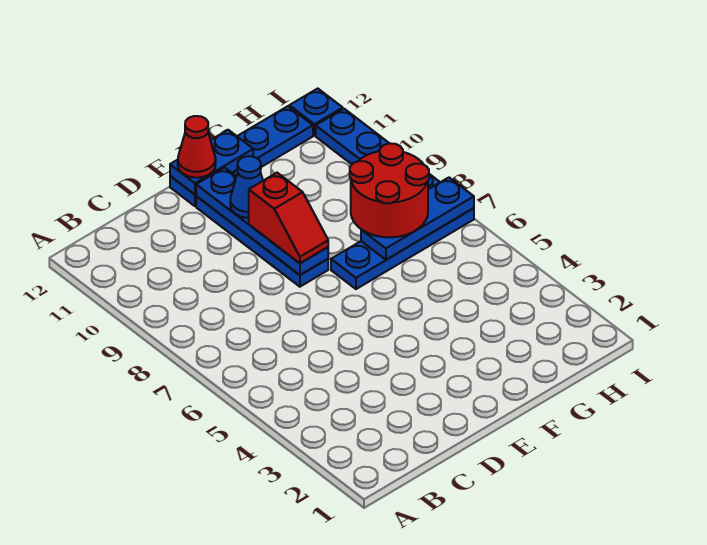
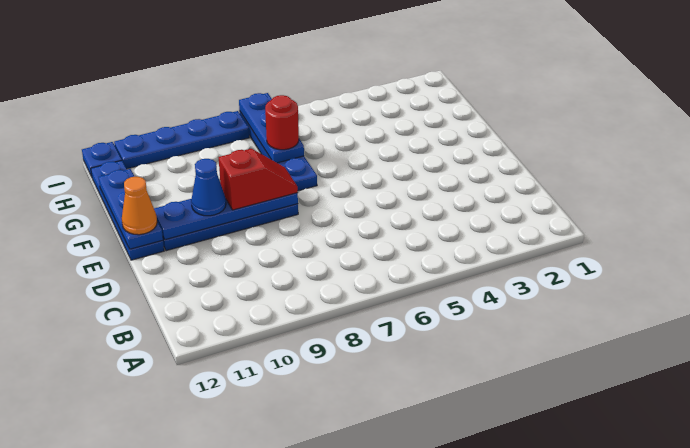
blue plate E12:F12 level 2 -> blue plate E12:G12 level 2
red cone E12 level 3 -> orange cone E12 level 3
red round brick G7:H8 level 3 -> red round brick G7 level 3

